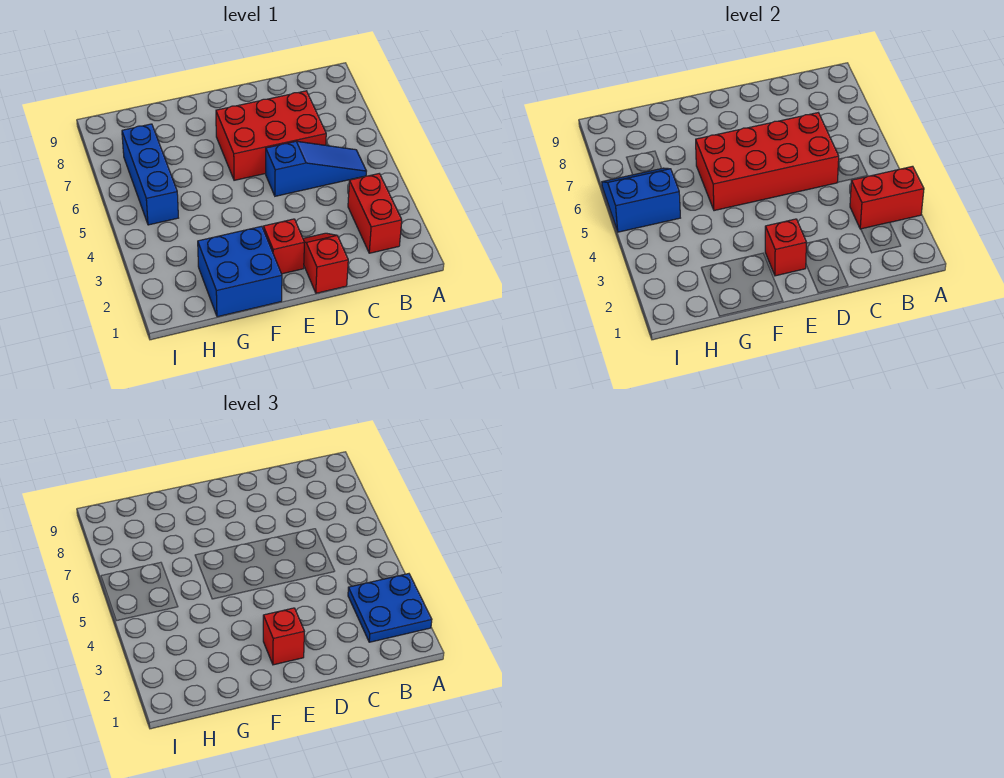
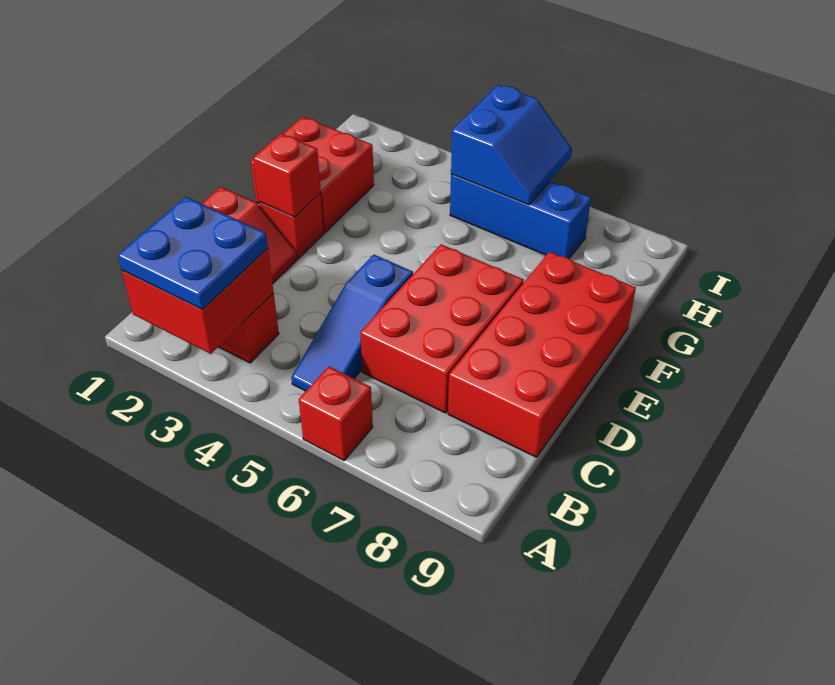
red brick A3:B3 level 2 -> red brick A2:B3 level 2
red brick C5:F6 level 2 -> red brick C8:F9 level 1
red brick E2 level 3 -> red brick A6 level 1
blue brick F1:G2 level 1 -> red brick F1:G2 level 1

